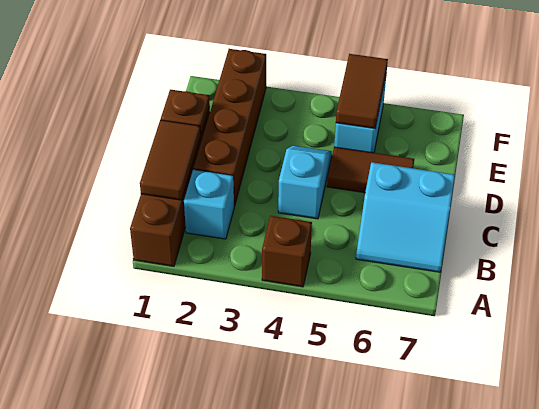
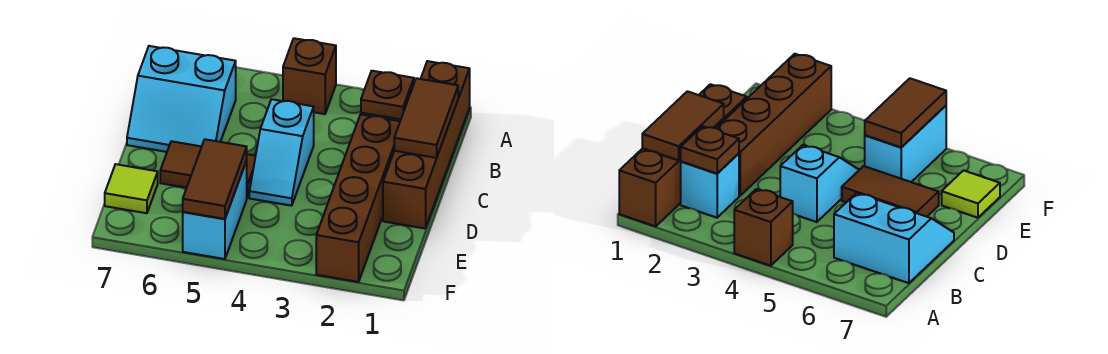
cyan slope B6:C7 level 1 top C -> cyan slope B6:C7 level 1 top B
brown plate D1 level 2 -> brown plate B2 level 2
none -> lime tile E7 level 1

